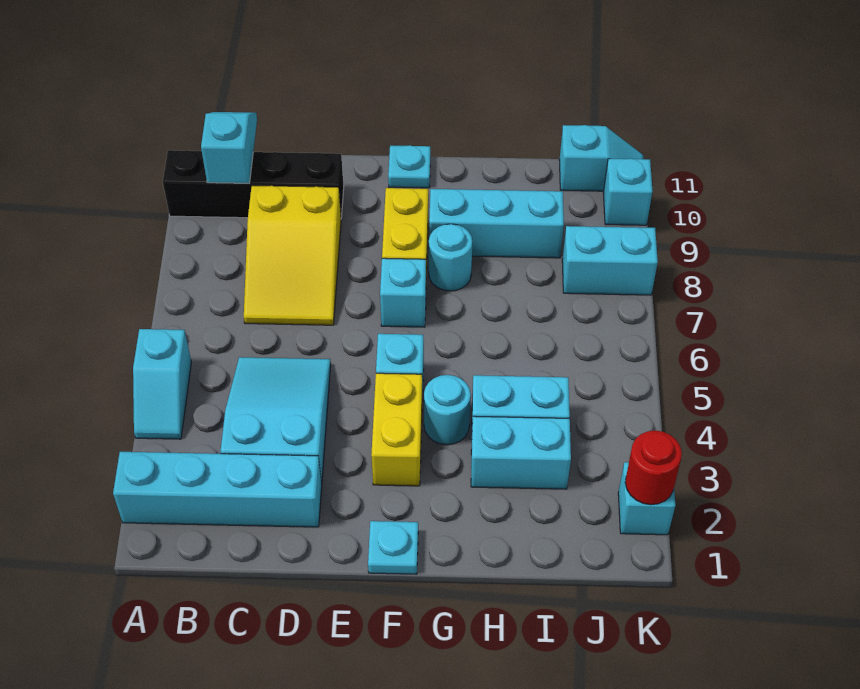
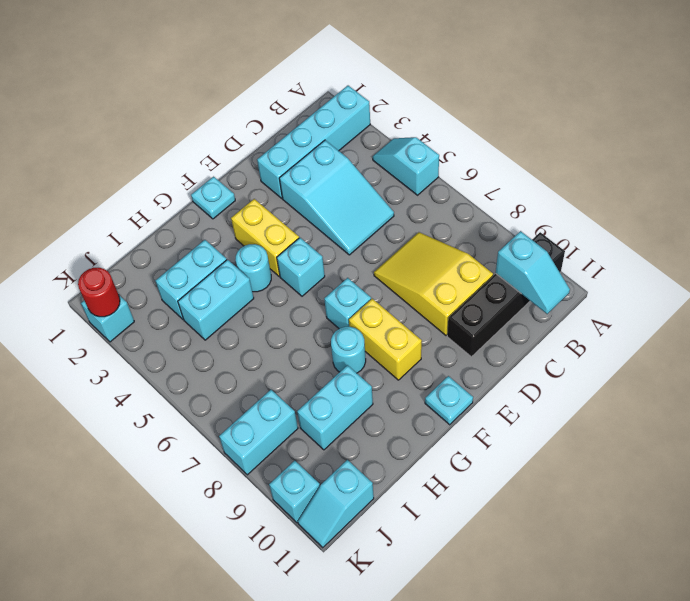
cyan brick G9:I9 level 1 -> cyan brick H9:I9 level 1

